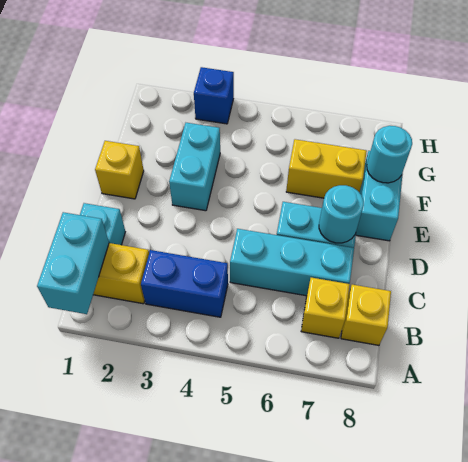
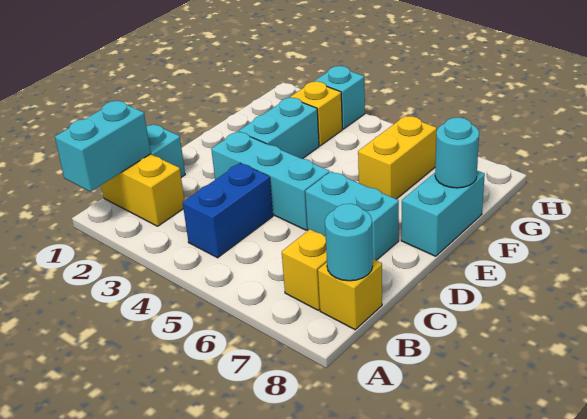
blue brick B3:B4 level 1 -> blue brick B4:C4 level 1
cyan brick C5:C7 level 1 -> cyan brick D3:D5 level 1
cyan round brick D7 level 2 -> cyan round brick B8 level 2
yellow brick E1 level 1 -> yellow brick G3 level 1
yellow brick F6:F7 level 1 -> yellow brick F6:G6 level 1
blue brick H3 level 1 -> cyan brick H3 level 1

